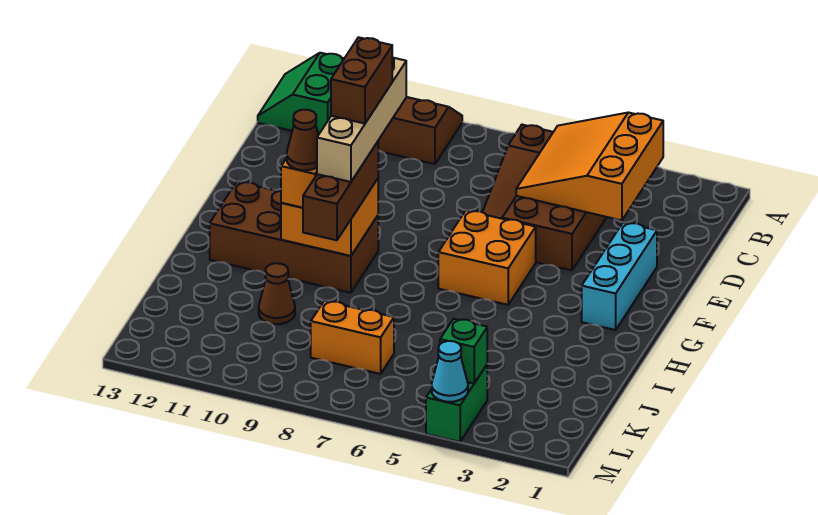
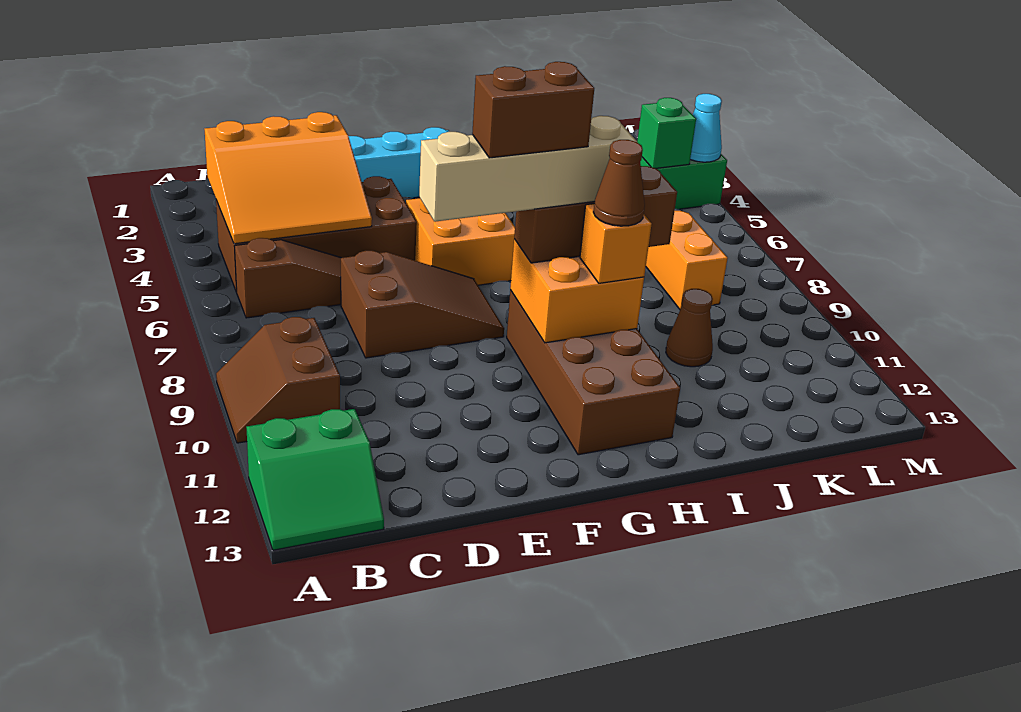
none -> brown slope D7:F8 level 1 top D

